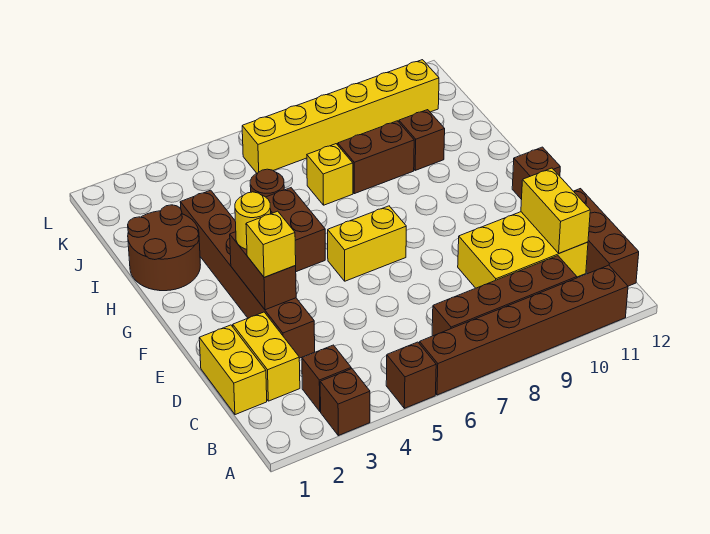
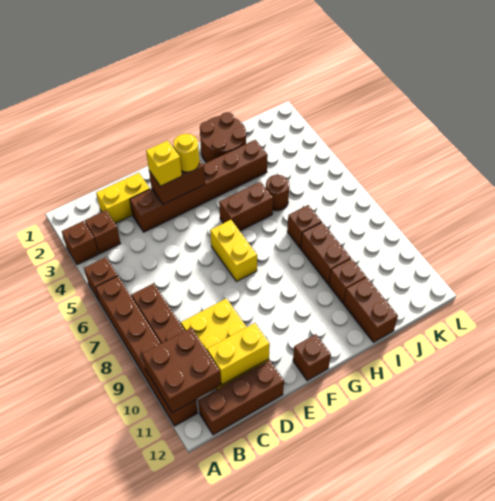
none -> brown brick A10:B11 level 2
yellow brick C1:D1 level 1 -> none
yellow brick I7 level 1 -> brown brick I7 level 1
none -> brown brick I11:I12 level 1
yellow brick K6:K11 level 1 -> none

